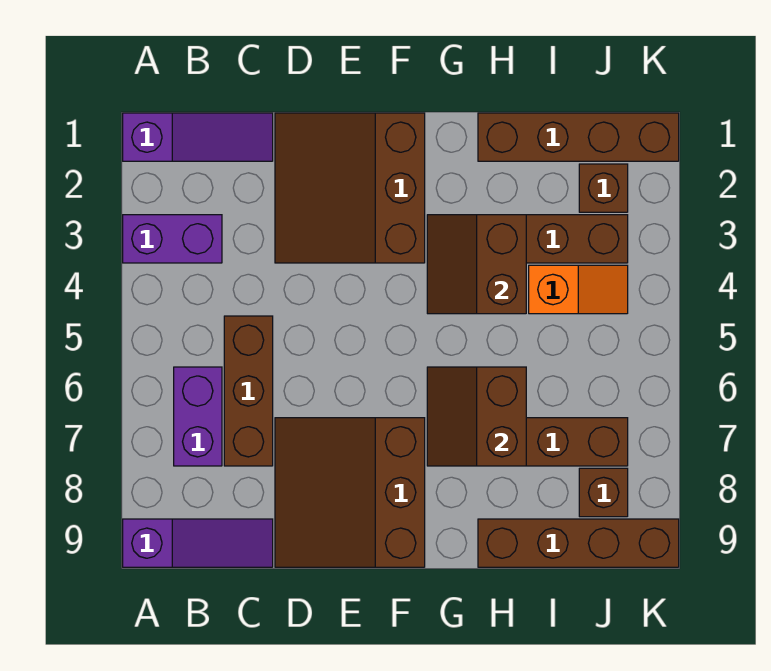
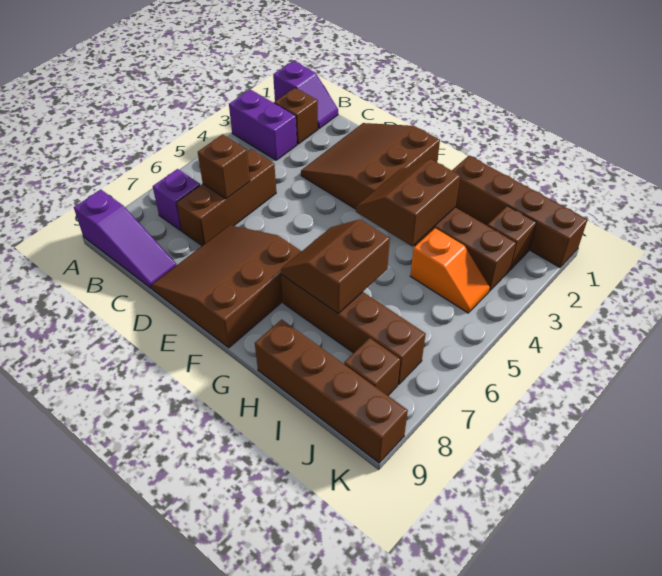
purple slope A1:C1 level 1 top A -> purple slope A1:B1 level 1 top A
none -> brown brick B2 level 1
purple brick B6:B7 level 1 -> purple brick B7 level 1
none -> brown brick C6 level 2

